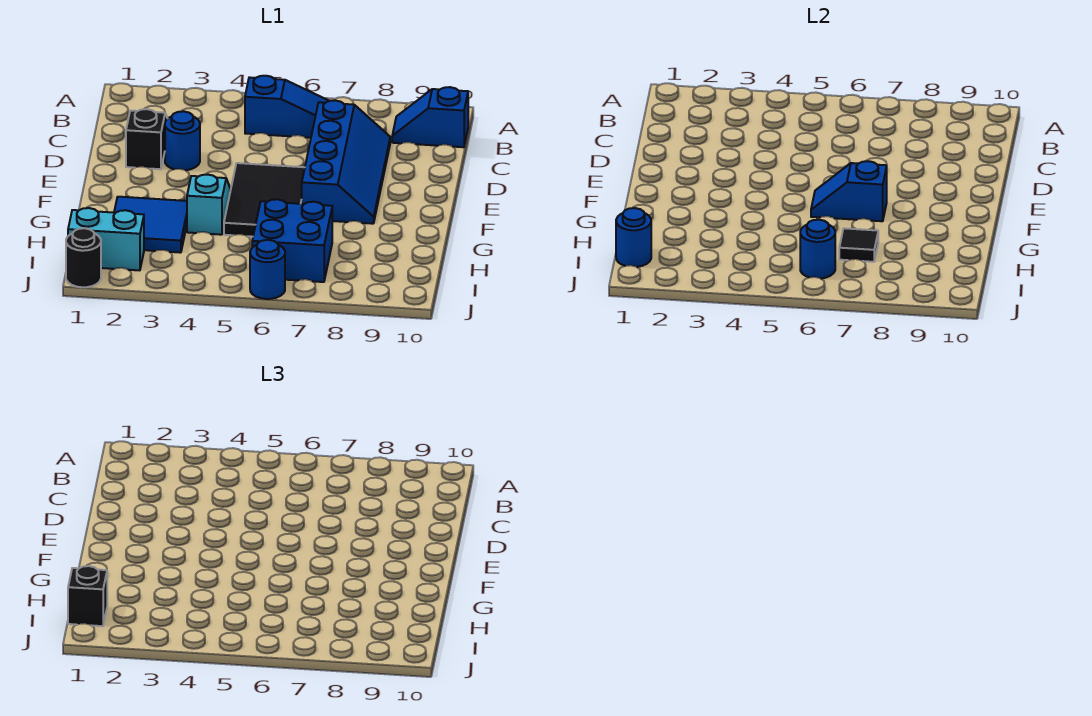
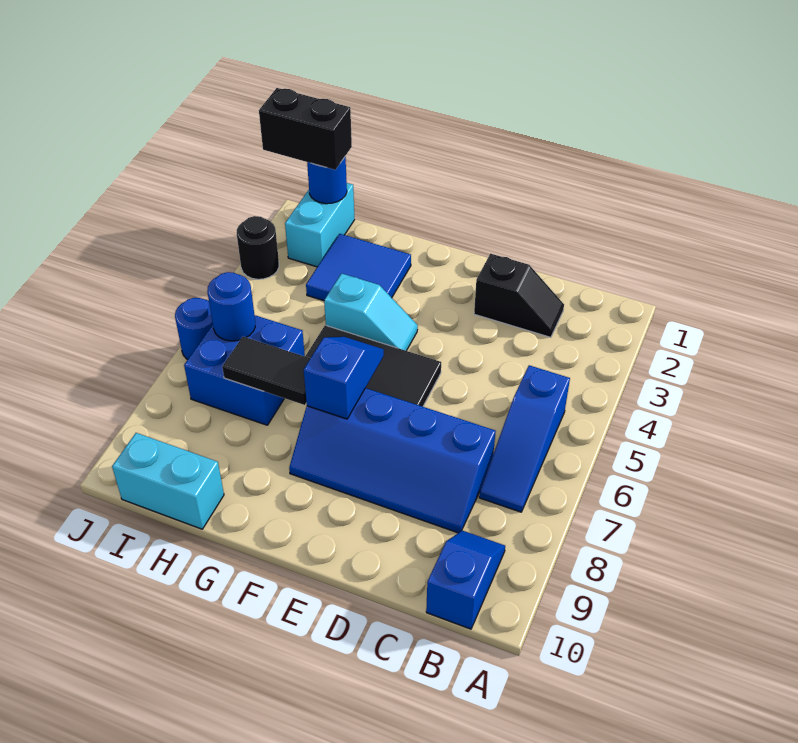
blue round brick D3 level 1 -> none
black tile H7 level 2 -> black tile G7:H7 level 2
none -> cyan brick H10:I10 level 1
black brick I1 level 3 -> black brick I1:J1 level 3
black round brick J1 level 1 -> black round brick J3 level 1

